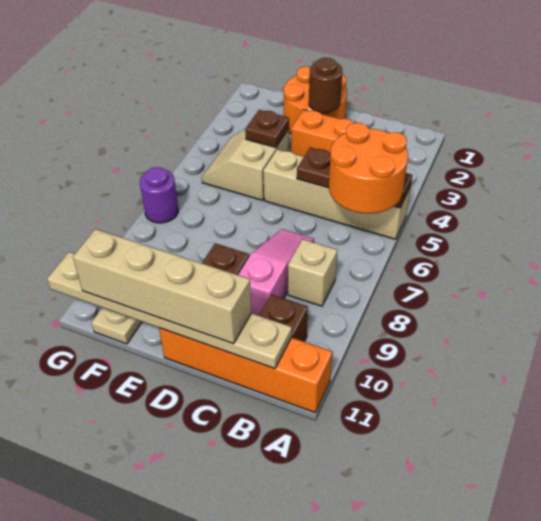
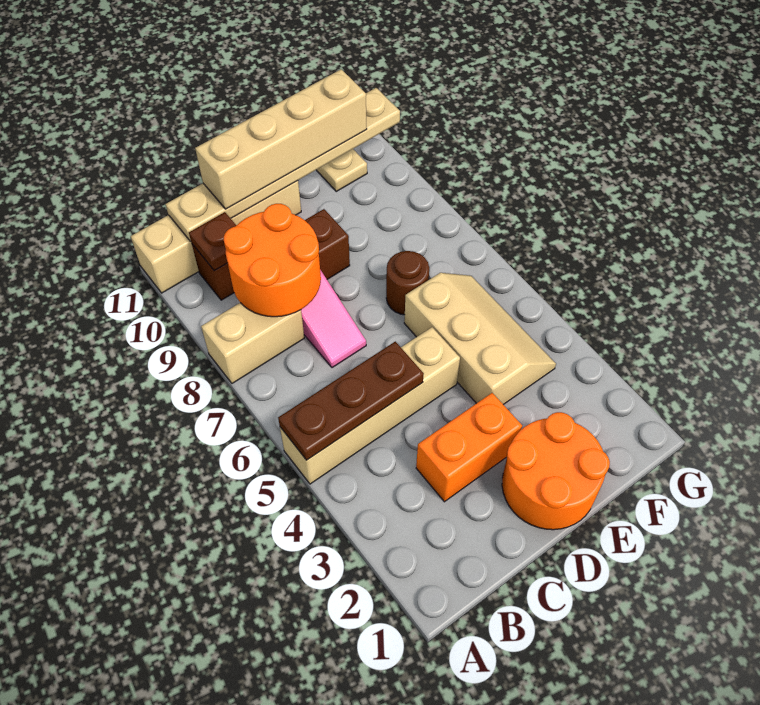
orange round brick A5:B6 level 3 -> orange round brick B8:C9 level 2
orange brick A11:D11 level 1 -> tan brick A11:D11 level 1
tan brick B8 level 1 -> tan brick A8:B8 level 1
brown round brick D2 level 2 -> brown round brick E7 level 1
tan slope E4:F5 level 1 top E -> tan slope E4:F6 level 1 top E
brown plate E4 level 2 -> brown plate B10 level 2
purple round brick G7 level 1 -> none

